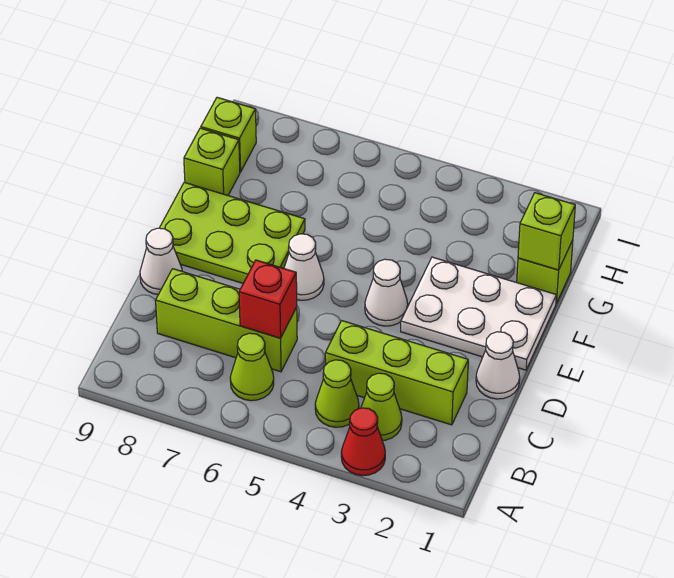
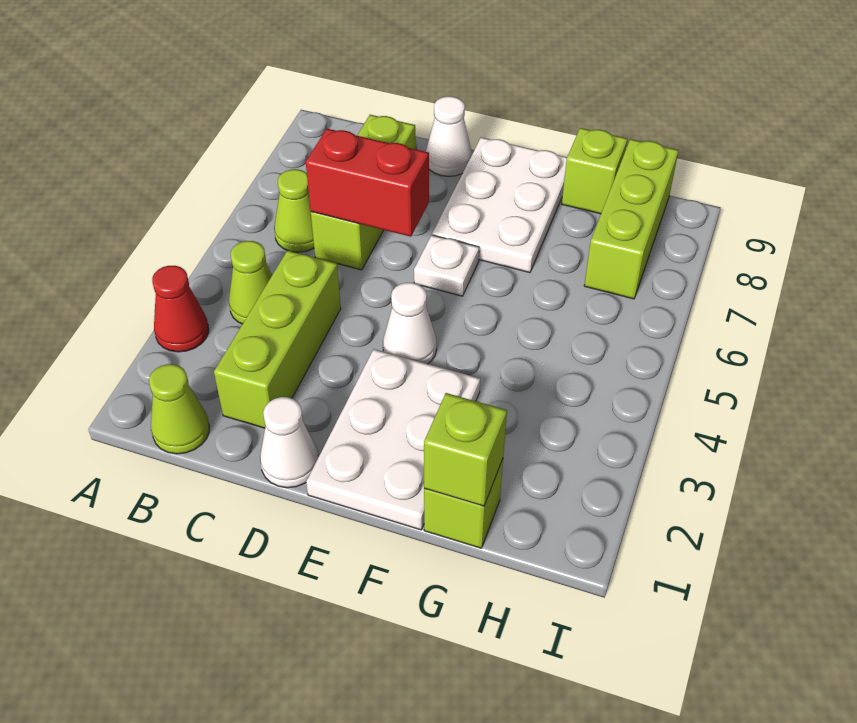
lime cone B3 level 1 -> lime cone B1 level 1
red brick C6 level 2 -> red brick C6:D6 level 2
white cone E6 level 1 -> white plate E6 level 1
lime plate E7:F9 level 1 -> white plate E7:F9 level 1
lime brick H9 level 1 -> lime brick H7:H9 level 1

